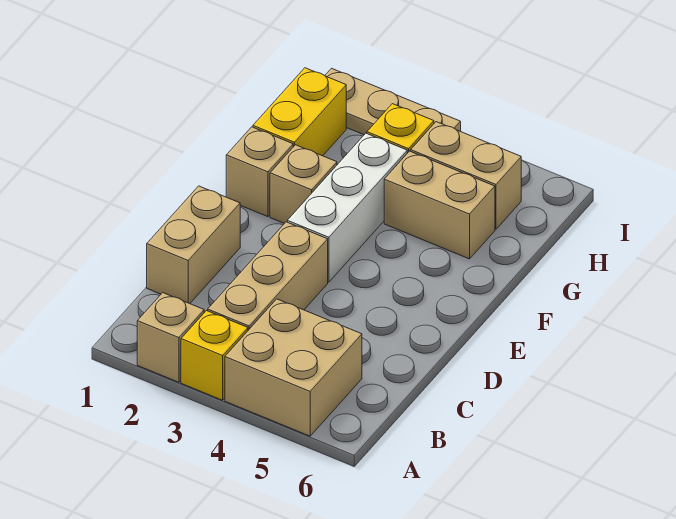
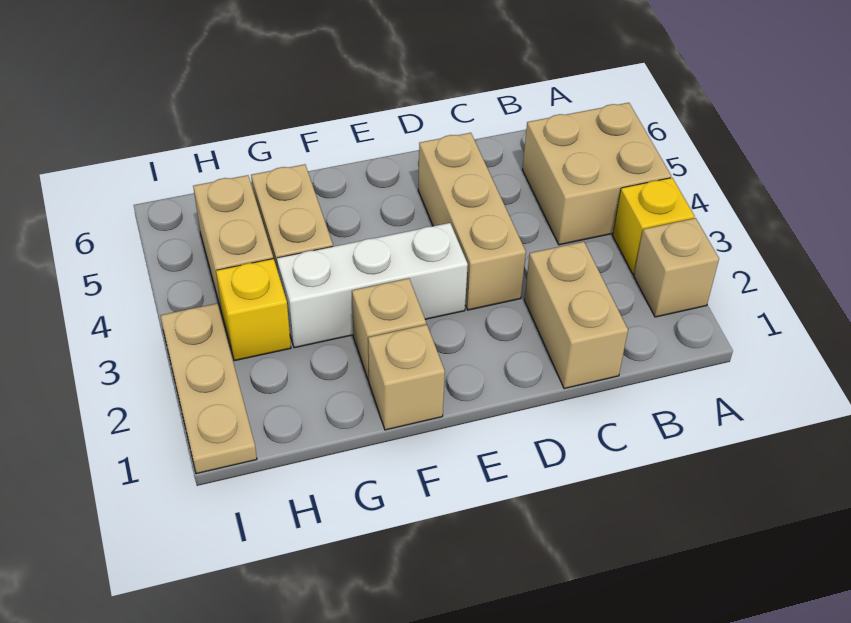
tan brick B3:D3 level 1 -> tan brick D3:D5 level 1
tan brick C1:D1 level 1 -> tan brick C1:C2 level 1
yellow brick G1:H1 level 1 -> none

